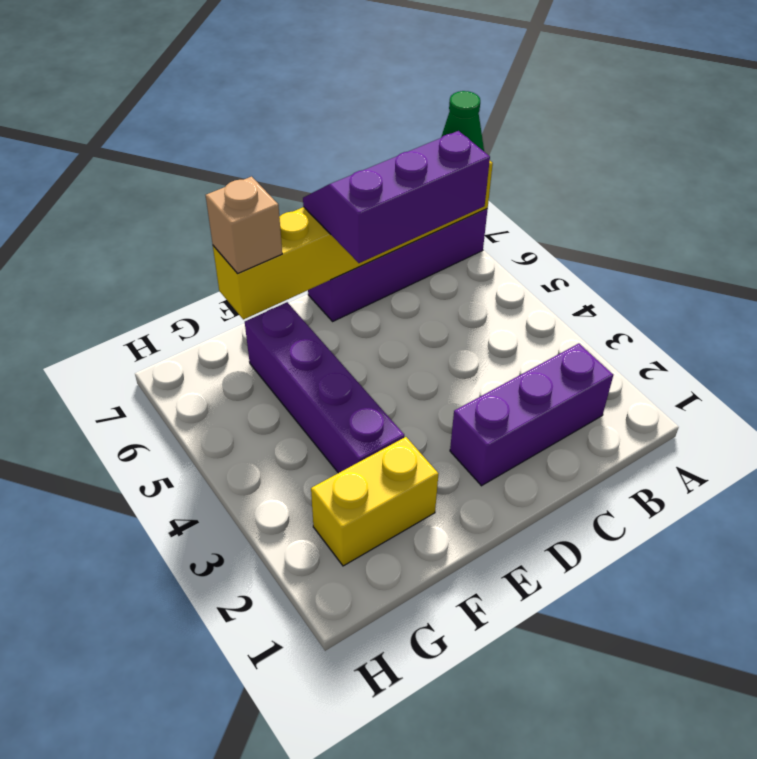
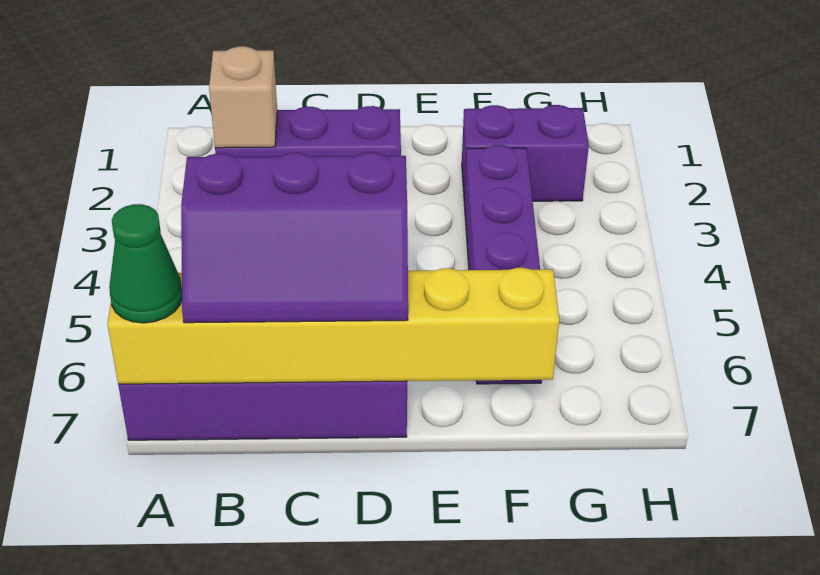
yellow brick F2:G2 level 1 -> purple brick F2:G2 level 1
tan brick F7 level 3 -> tan brick B2 level 2

